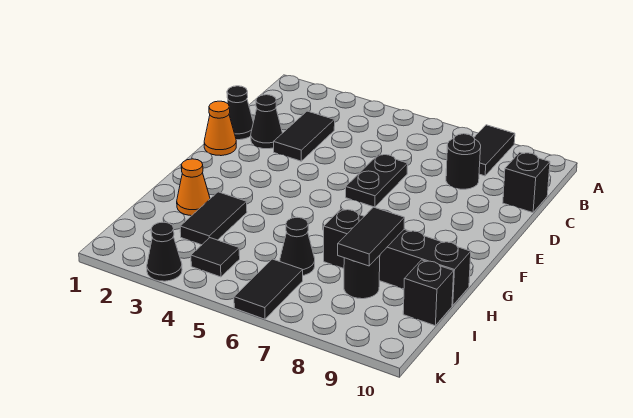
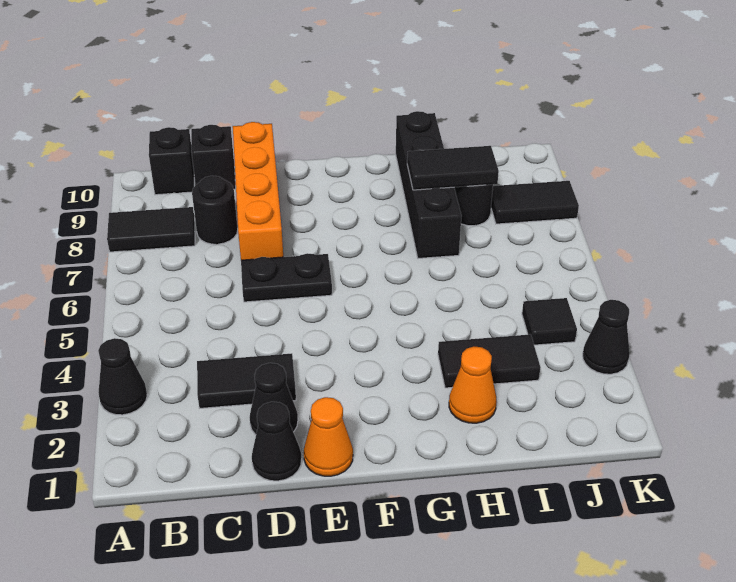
none -> orange brick D7:D10 level 1
black cone I6 level 1 -> black cone A3 level 1
black brick I10 level 1 -> black brick B10 level 1
black tile J6:K6 level 1 -> black tile J8:K8 level 1

